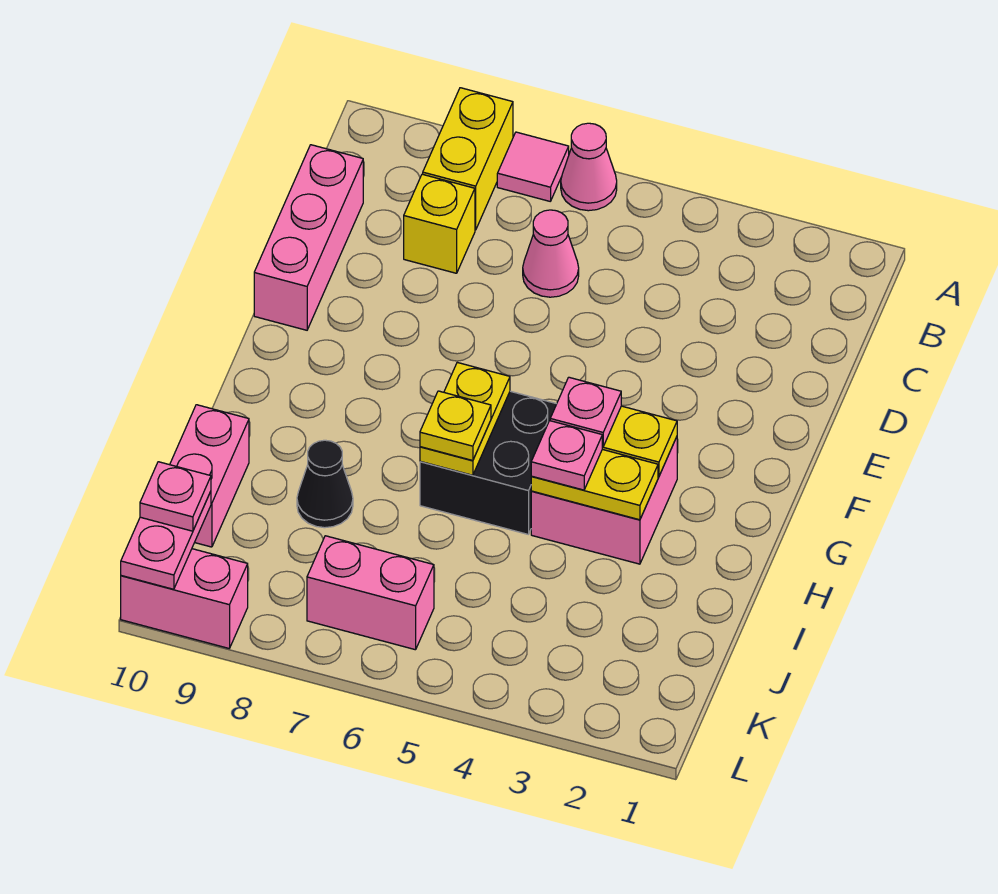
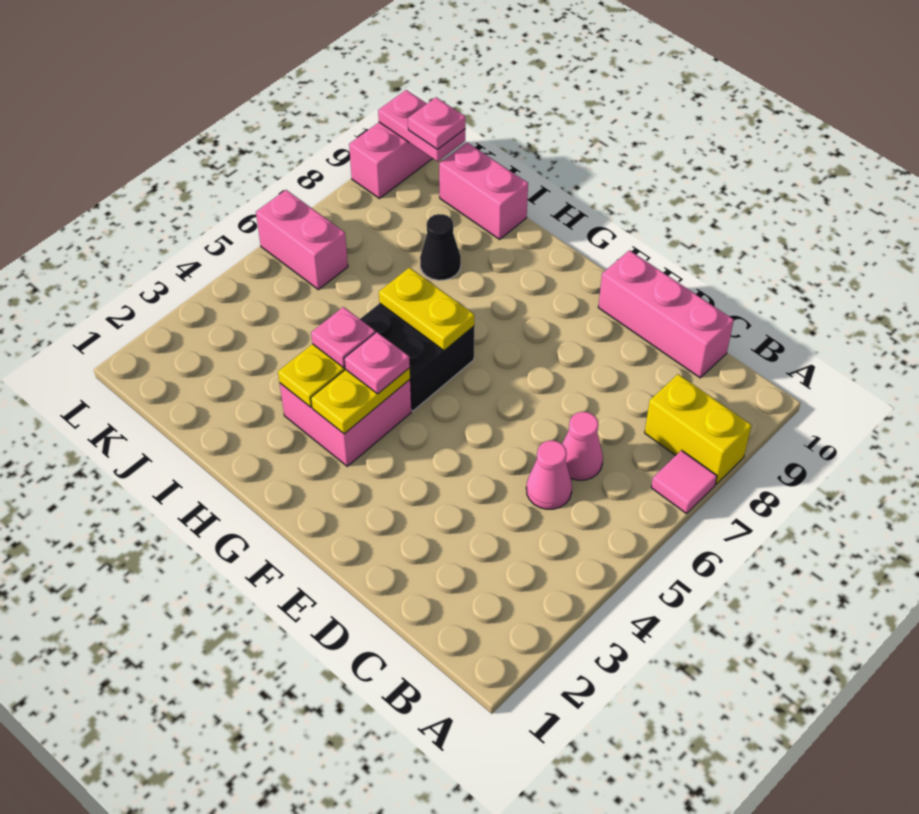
pink cone A6 level 1 -> pink cone C5 level 1
yellow brick C8 level 1 -> none
yellow plate H6 level 3 -> none
pink brick K6:K7 level 1 -> pink brick K6:L6 level 1

